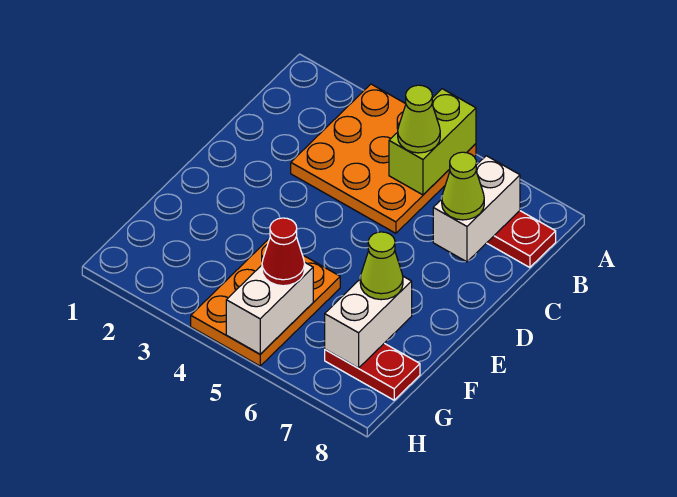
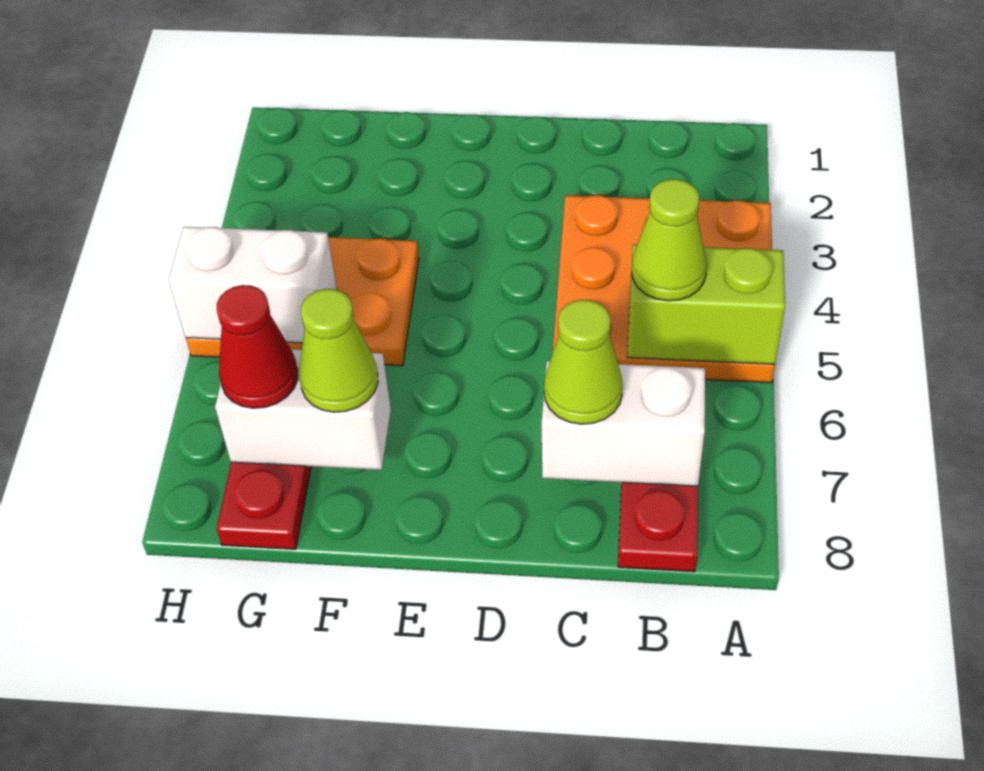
red cone G5 level 3 -> red cone G7 level 3

